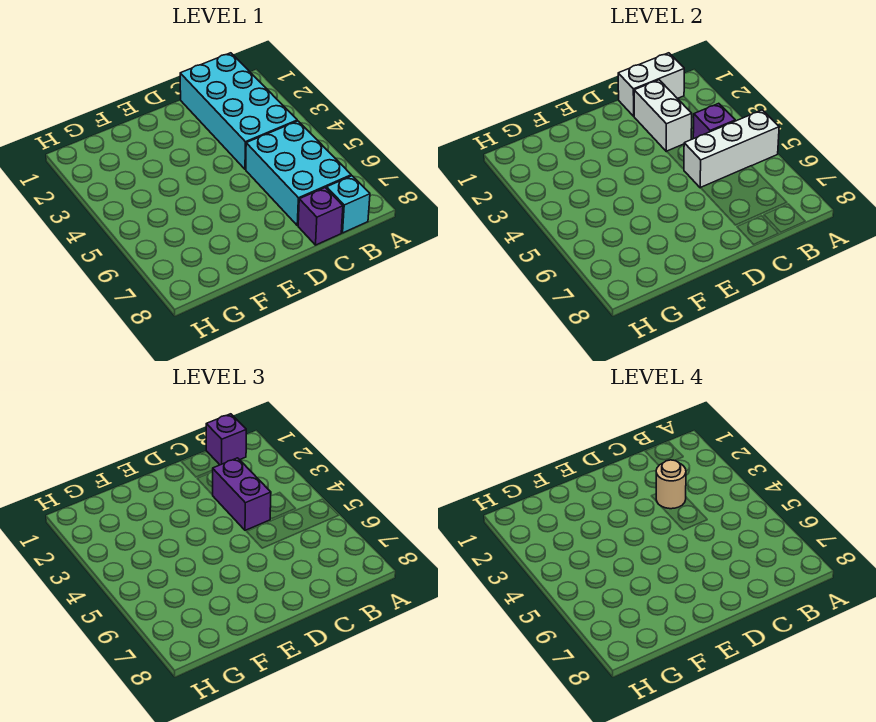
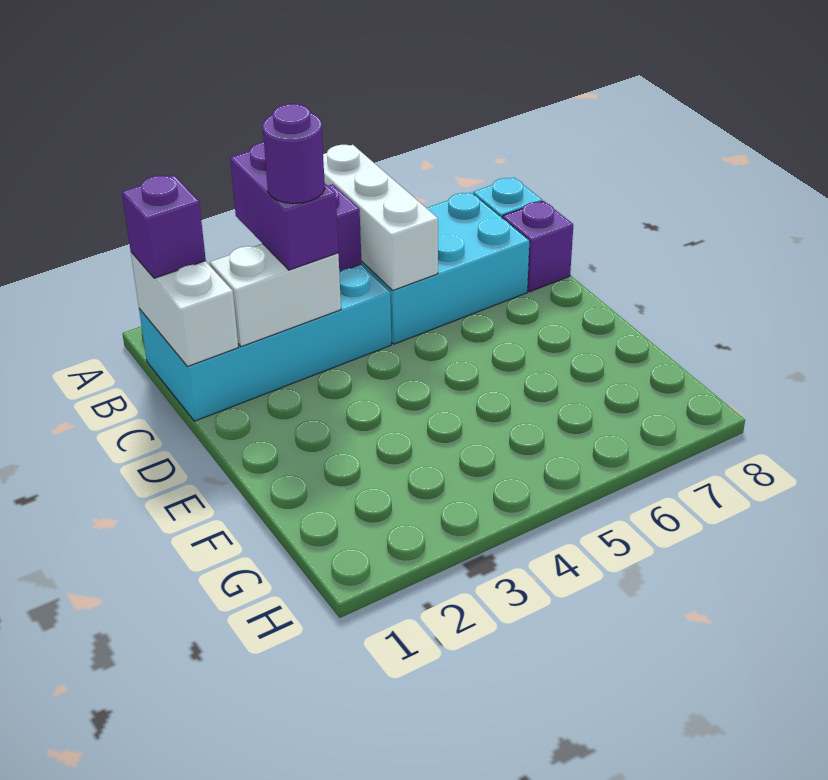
purple brick C3:C4 level 3 -> purple brick B3:C3 level 3
tan round brick C3 level 4 -> purple round brick C3 level 4

